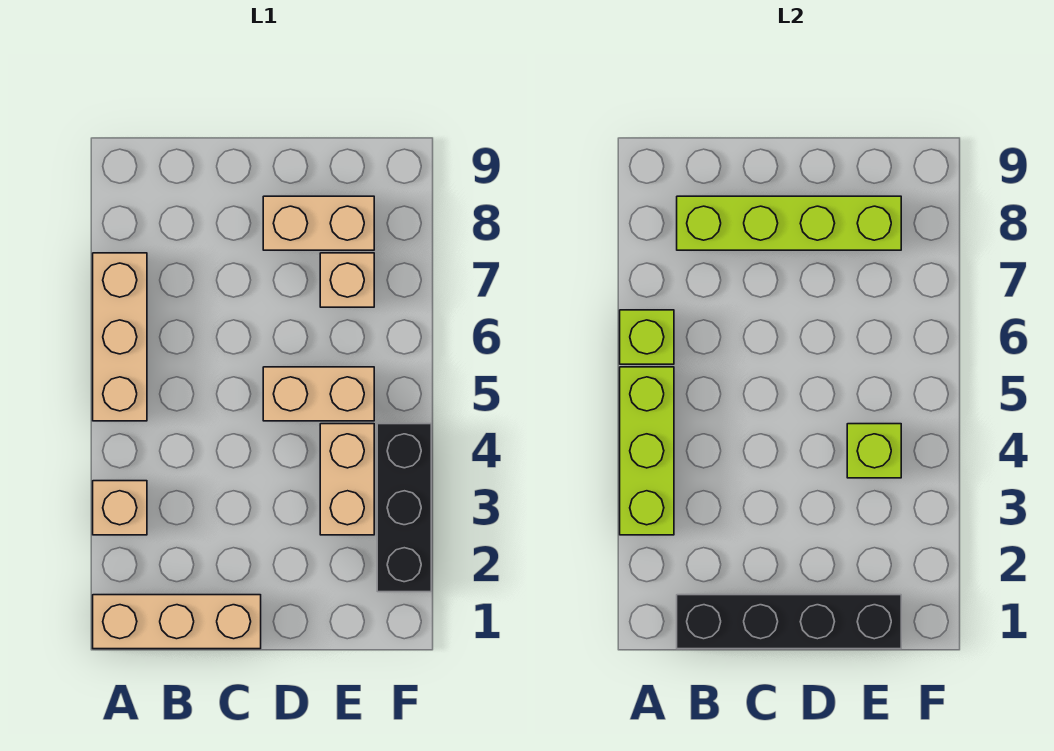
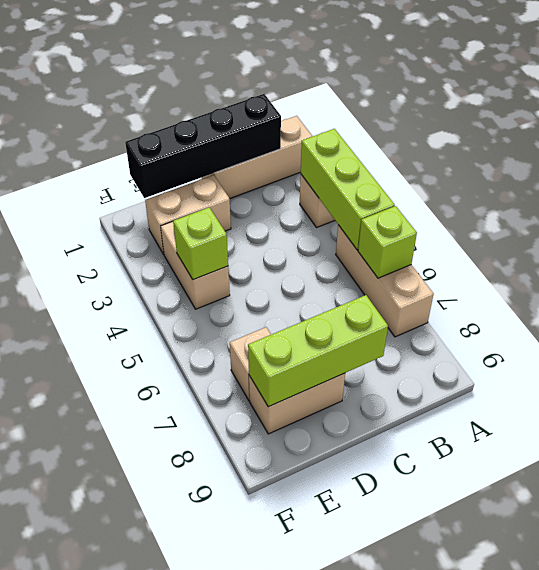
lime brick B8:E8 level 2 -> lime brick C8:E8 level 2
tan brick D5:E5 level 1 -> tan brick D2:E2 level 1
black brick F2:F4 level 1 -> none

